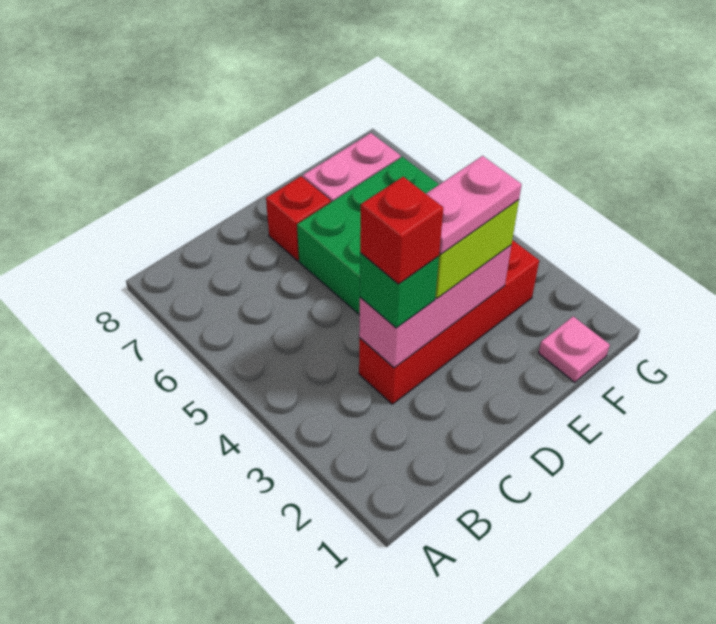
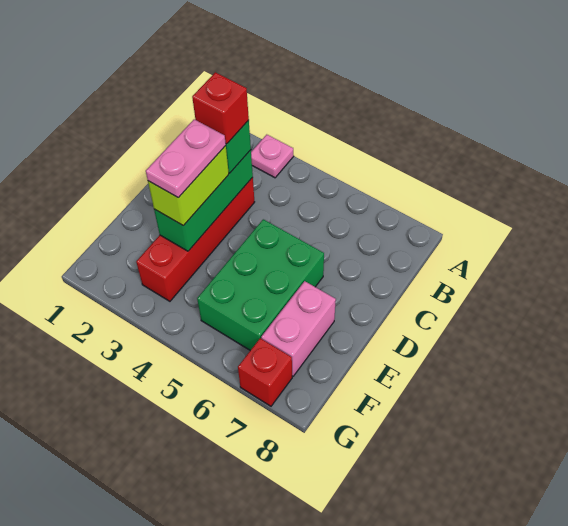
pink brick C3:E3 level 2 -> green brick C3:E3 level 2
red brick D7 level 1 -> red brick G7 level 1
pink plate F1 level 1 -> pink plate A3 level 1

